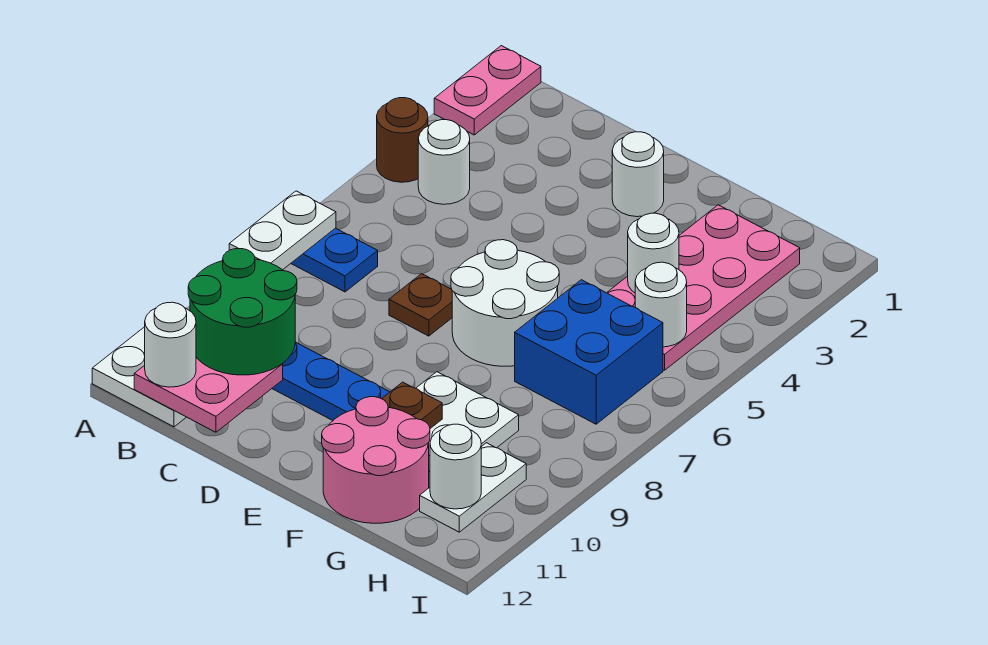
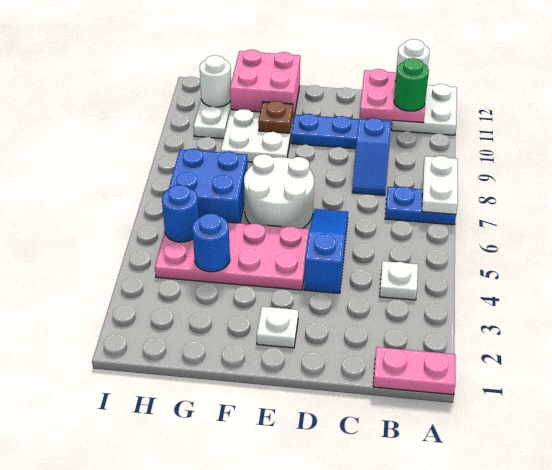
pink plate A1:A2 level 1 -> pink plate A1:B1 level 1
brown round brick A4 level 1 -> none
white round brick B4 level 1 -> white plate B4 level 1
green round brick B10:C11 level 3 -> green round brick B11 level 3
none -> blue slope C8:C9 level 1 top 9
none -> blue slope D4:D6 level 1 top 4
brown plate D7 level 1 -> none
white round brick E2 level 1 -> white plate E2 level 1
pink round brick F11:G12 level 1 -> pink brick F11:G12 level 1
pink plate G2:H5 level 1 -> pink plate E4:H5 level 1
white round brick G4 level 2 -> blue round brick G4 level 2
white round brick H5 level 2 -> blue round brick H5 level 2

